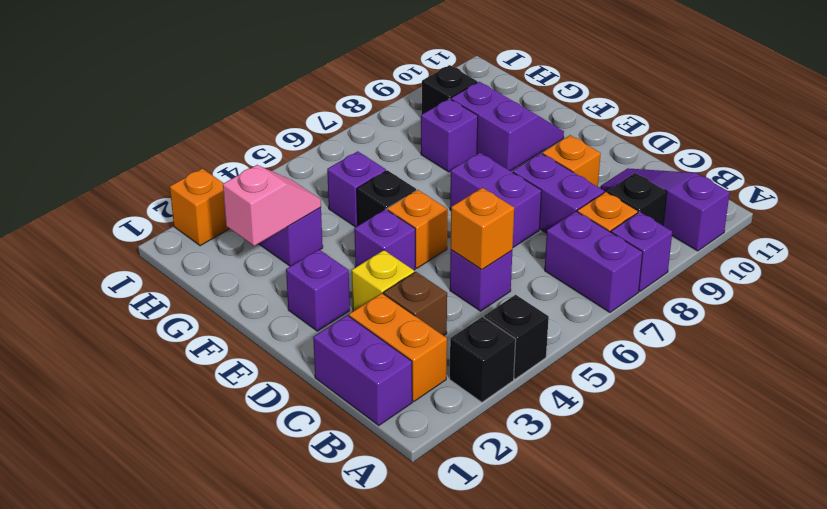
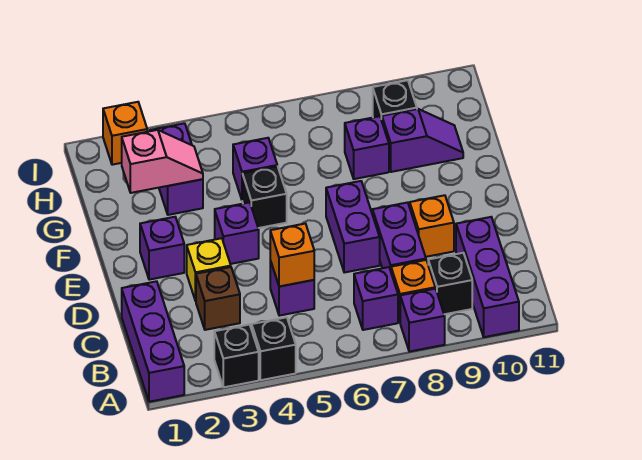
purple brick A7:B7 level 1 -> purple brick B7 level 1
purple slope A10:C10 level 1 top A -> purple brick A10:C10 level 1
purple brick B1:C1 level 1 -> purple brick A1:C1 level 1
orange brick B2:C2 level 1 -> none
orange brick E5 level 1 -> none
purple slope F9:G10 level 1 top 9 -> purple slope G9:G10 level 1 top 9

